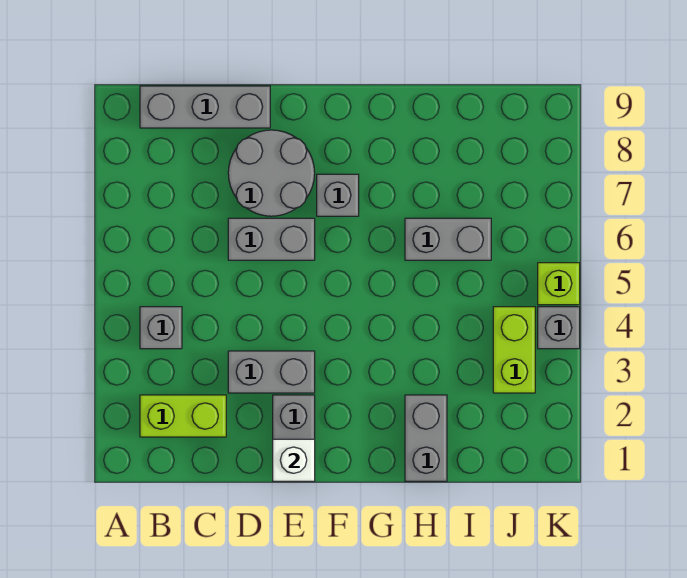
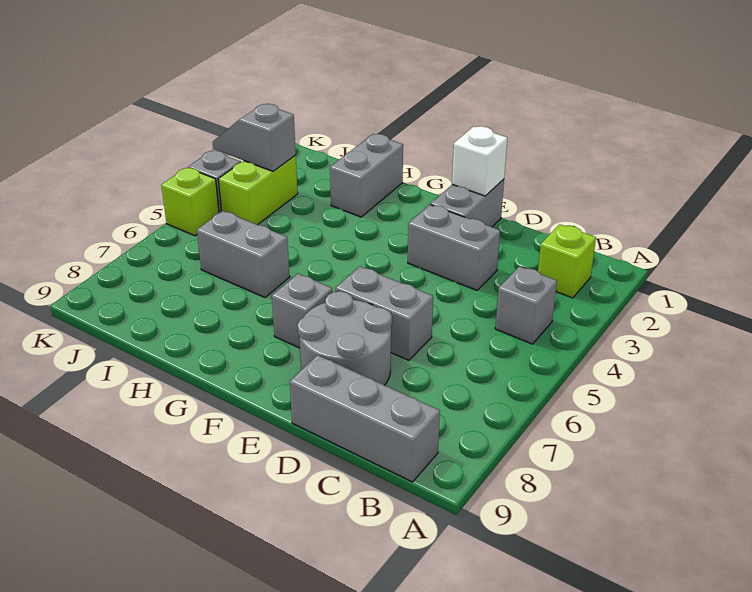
lime brick B2:C2 level 1 -> lime brick B2 level 1
none -> grey slope J3:K3 level 2 top J

